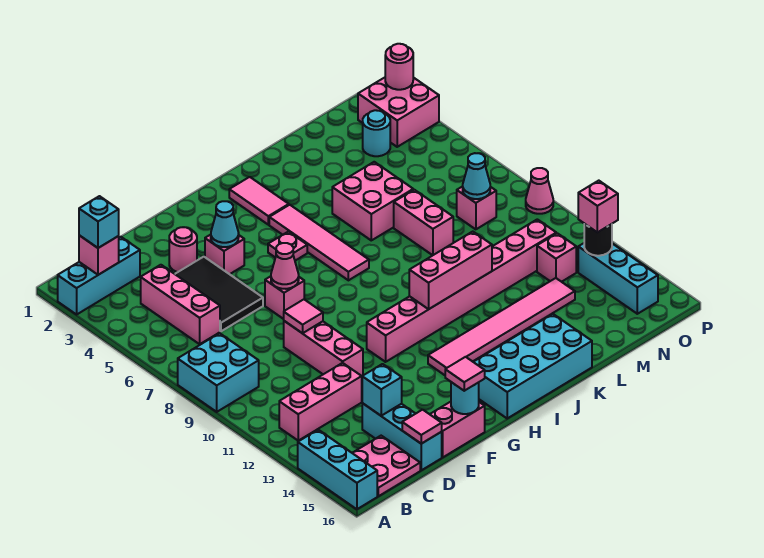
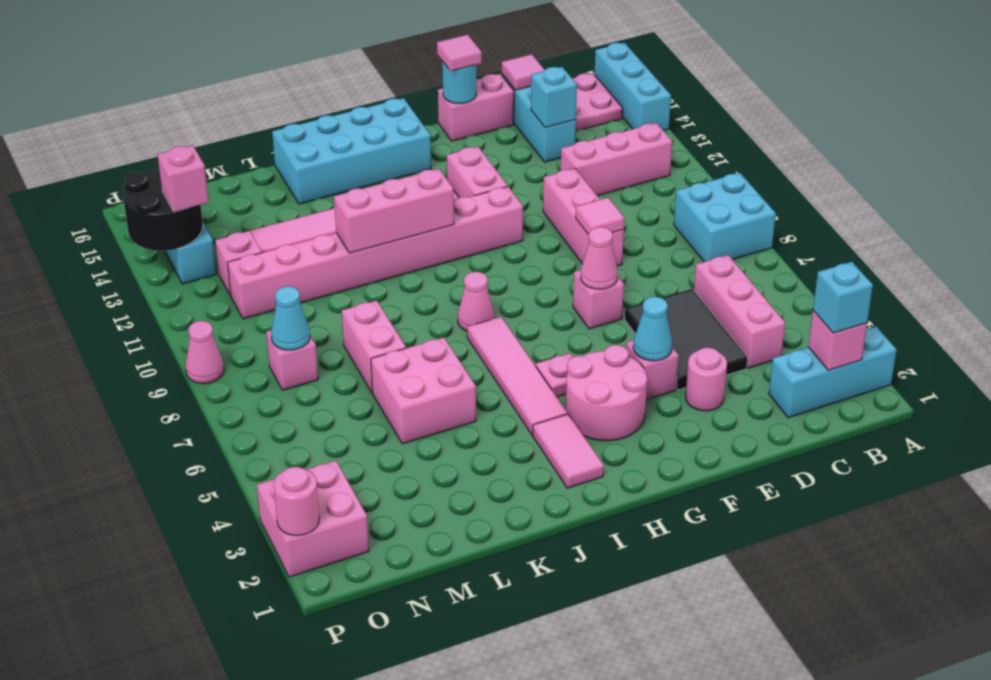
none -> pink round brick G3:H4 level 1
none -> pink brick G12:G13 level 1
none -> pink cone I8 level 1
cyan round brick N3 level 1 -> none
black round brick O13 level 2 -> black round brick O13:P14 level 2

